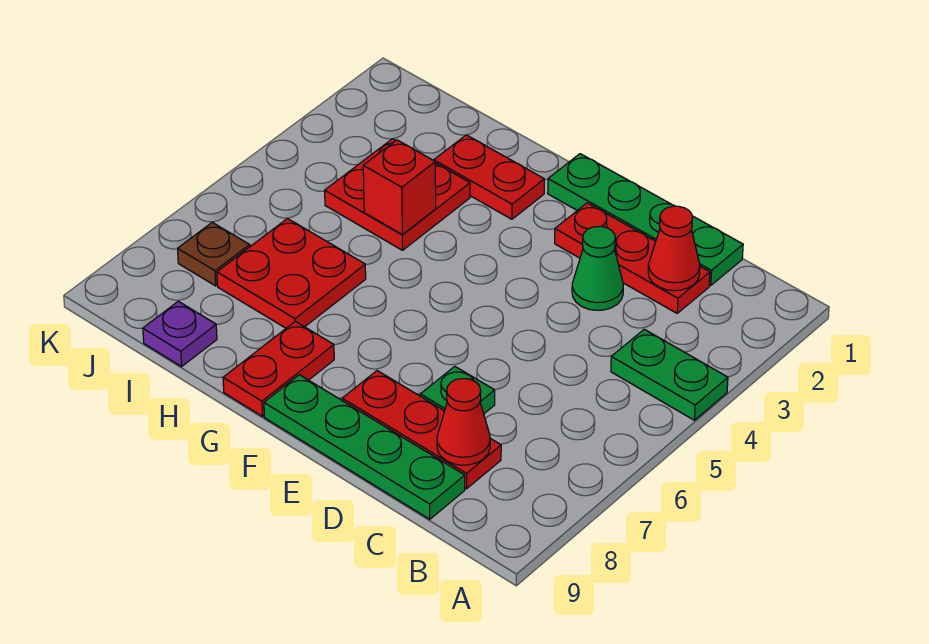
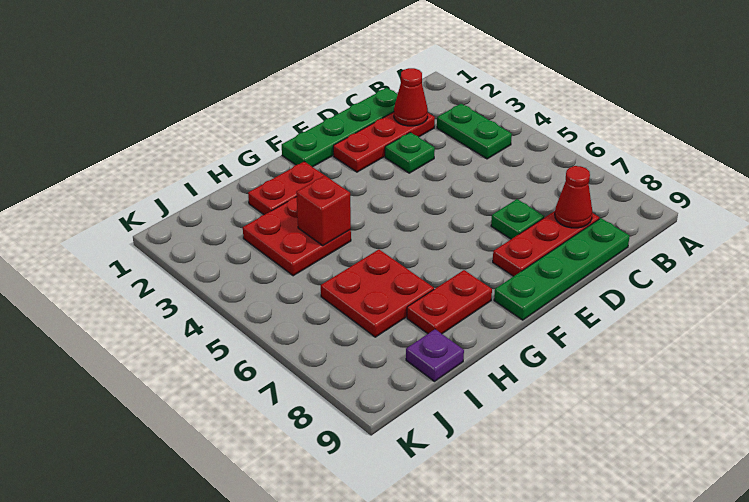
green plate A4:B4 level 1 -> green plate B3:B4 level 1
green cone D3 level 1 -> green plate D3 level 1
red plate G8:G9 level 1 -> red plate G8:H8 level 1
brown plate J7 level 1 -> none

